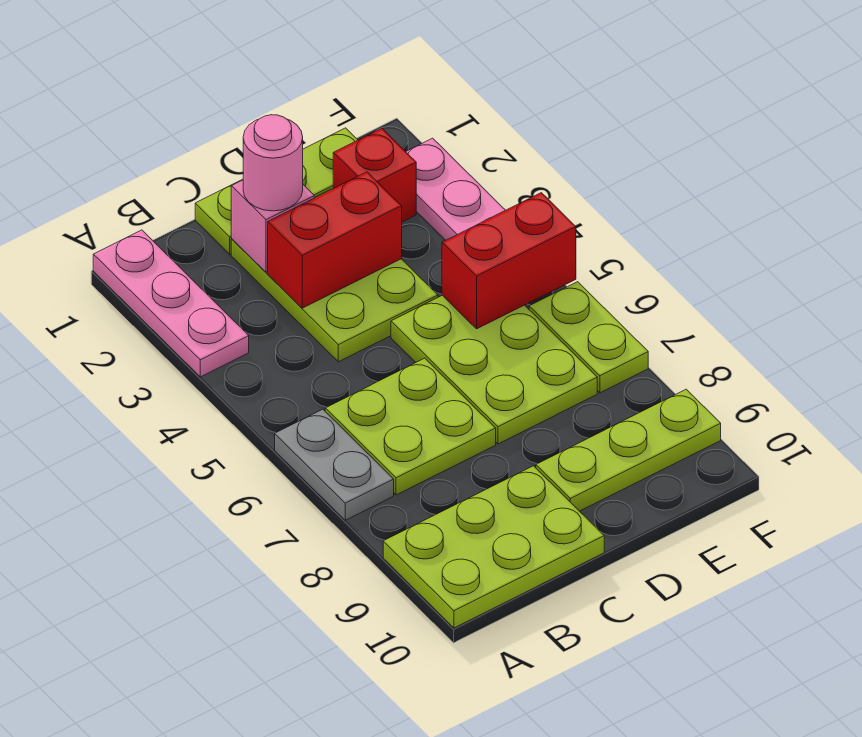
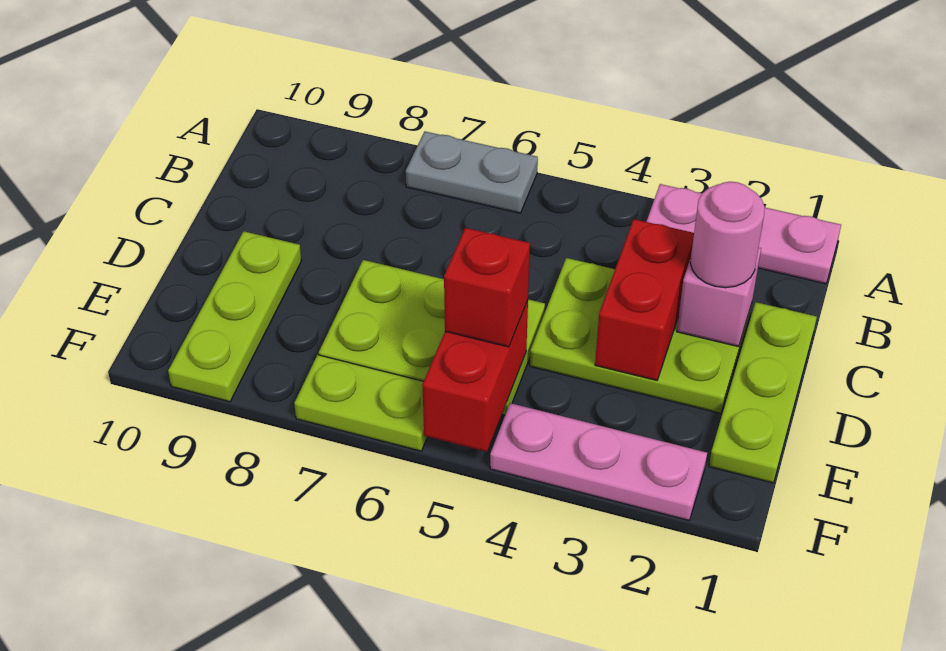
lime plate A9:C10 level 1 -> none
lime plate B6:C7 level 1 -> none
red brick E2 level 1 -> red brick E5 level 3

